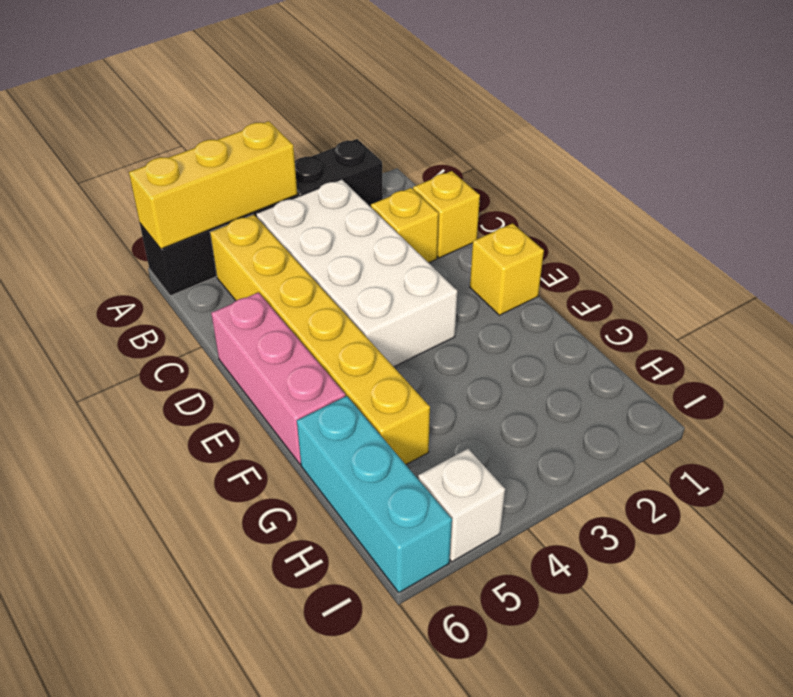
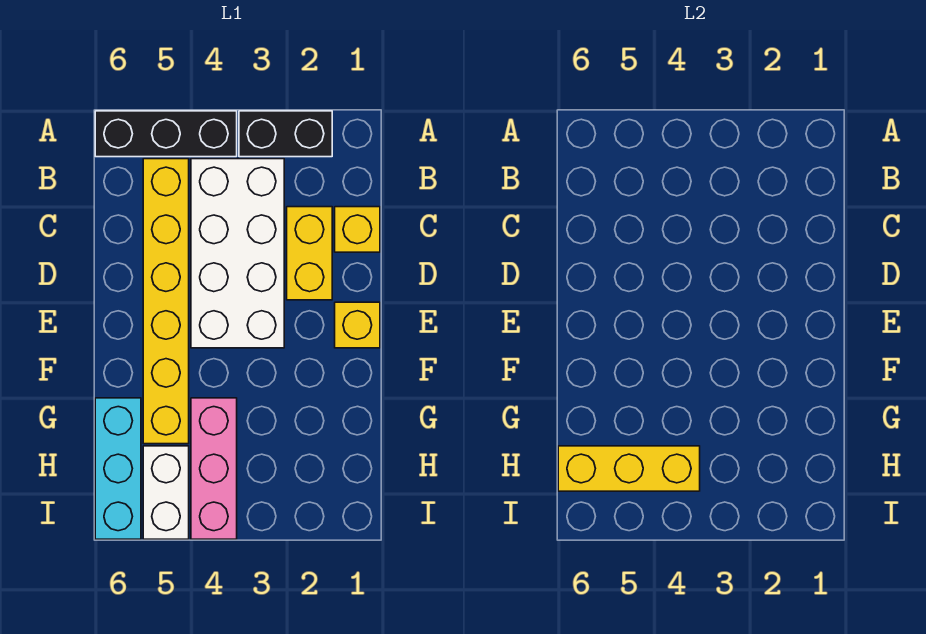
yellow brick A4:A6 level 2 -> yellow brick H4:H6 level 2
yellow brick C2 level 1 -> yellow brick C2:D2 level 1
pink brick D6:F6 level 1 -> pink brick G4:I4 level 1
white brick I5 level 1 -> white brick H5:I5 level 1

